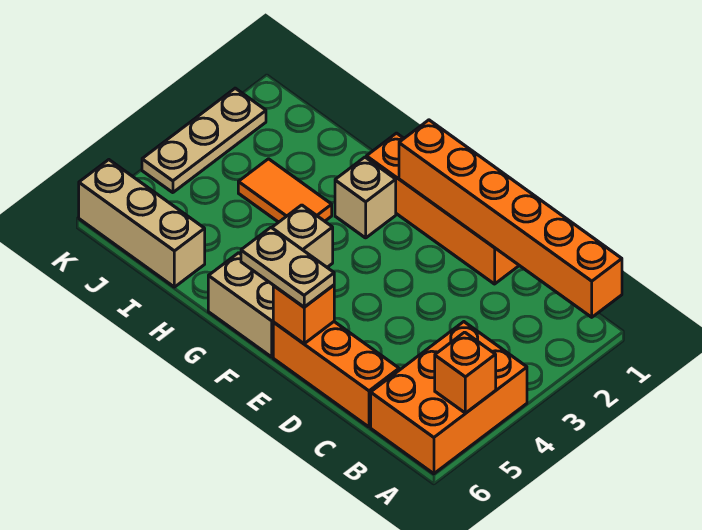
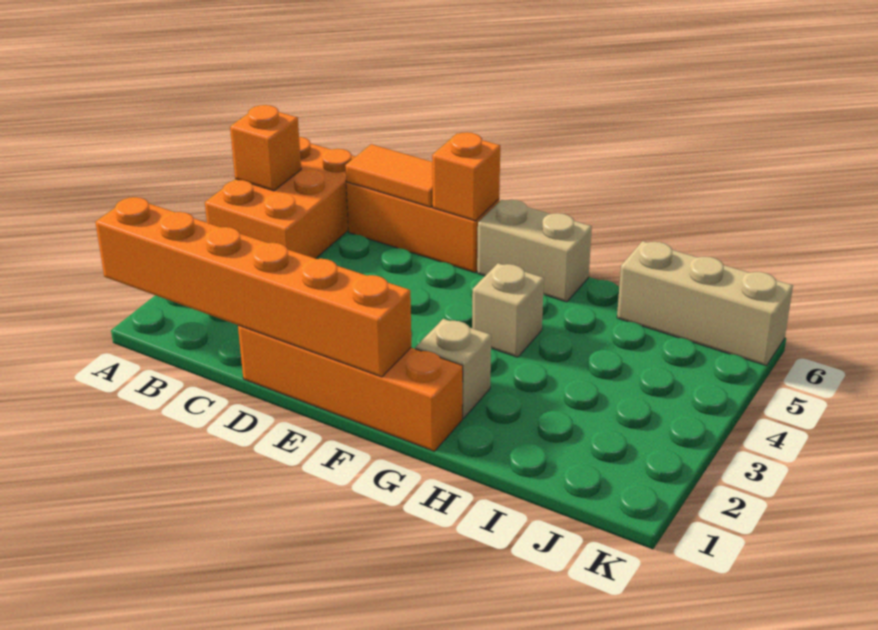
tan plate E6:F6 level 3 -> none
orange tile H3:I3 level 1 -> orange tile C6:D6 level 2
tan plate K2:K4 level 1 -> none

